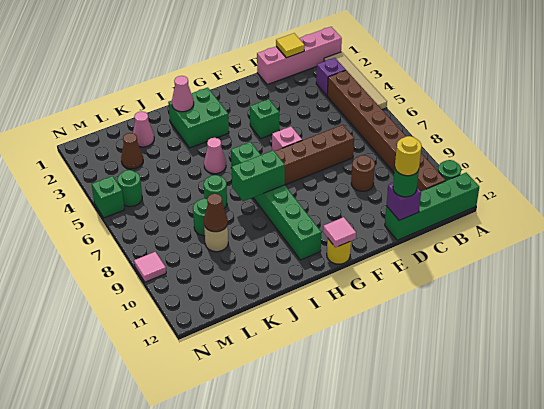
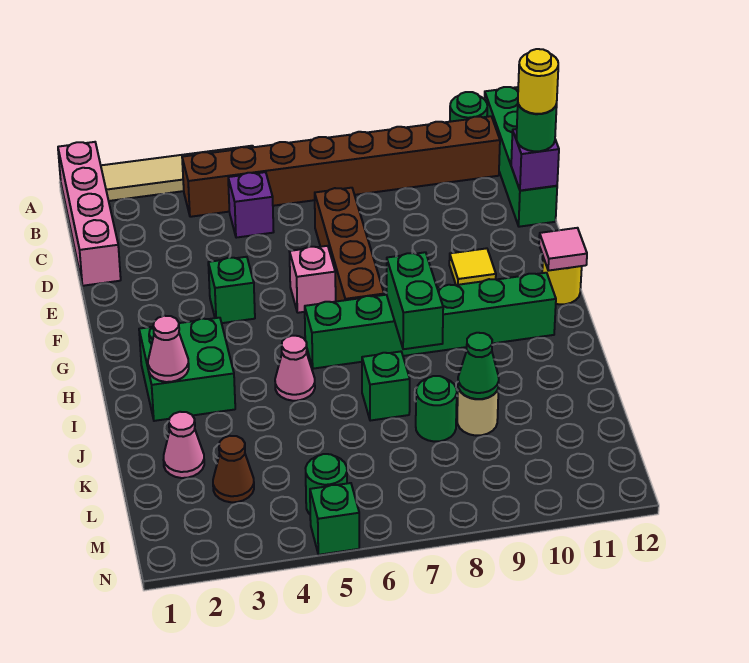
purple brick B3 level 1 -> purple brick C5 level 1
yellow tile C1 level 2 -> yellow tile F10 level 1
brown round brick D9 level 1 -> none
green round brick J7 level 1 -> green brick J7 level 1
brown cone K9 level 2 -> green cone K9 level 2
pink tile N9 level 1 -> none

